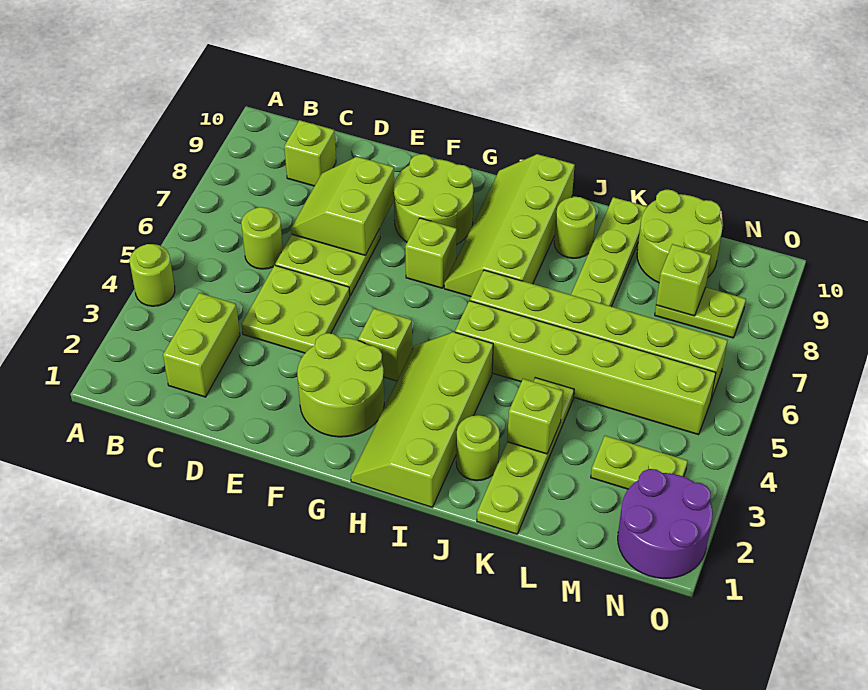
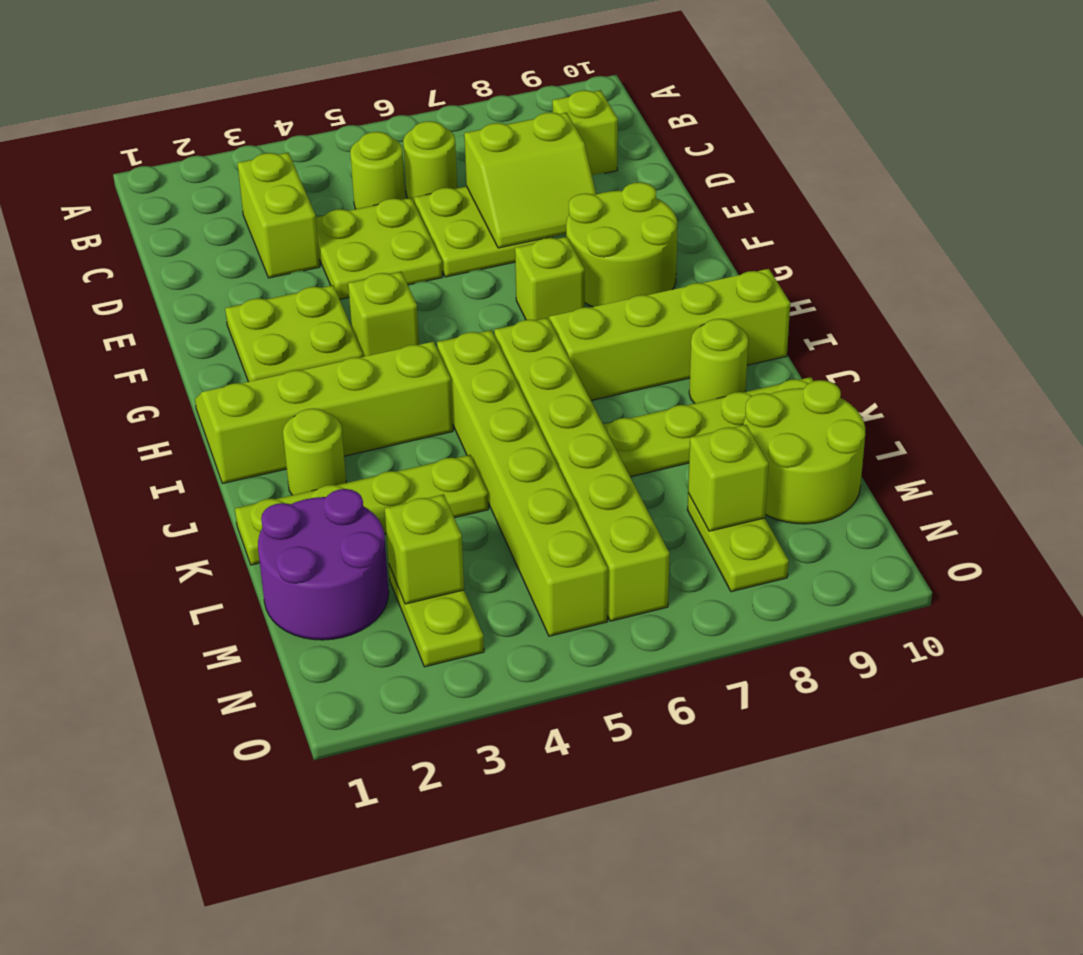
lime round brick A4 level 1 -> lime round brick C5 level 1
lime brick C2:C3 level 1 -> lime brick C3:D3 level 1
lime slope D7:E8 level 2 top E -> lime slope D7:E8 level 2 top D
lime round brick F2:G3 level 1 -> lime plate F2:G3 level 1
lime brick K3 level 2 -> lime brick M3 level 2
purple round brick N1:O2 level 1 -> purple round brick L1:M2 level 1

